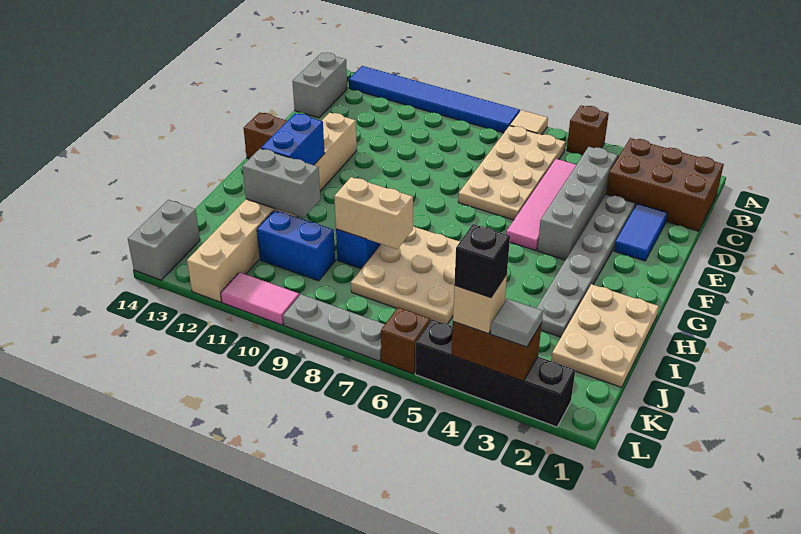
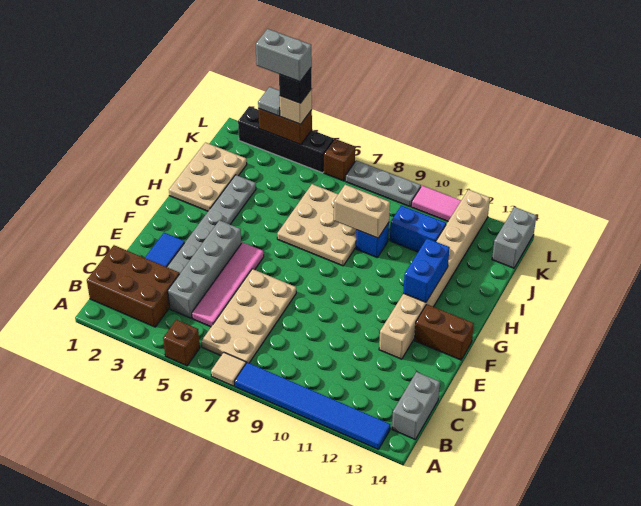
grey brick I11:I12 level 2 -> grey brick L3:L4 level 5

